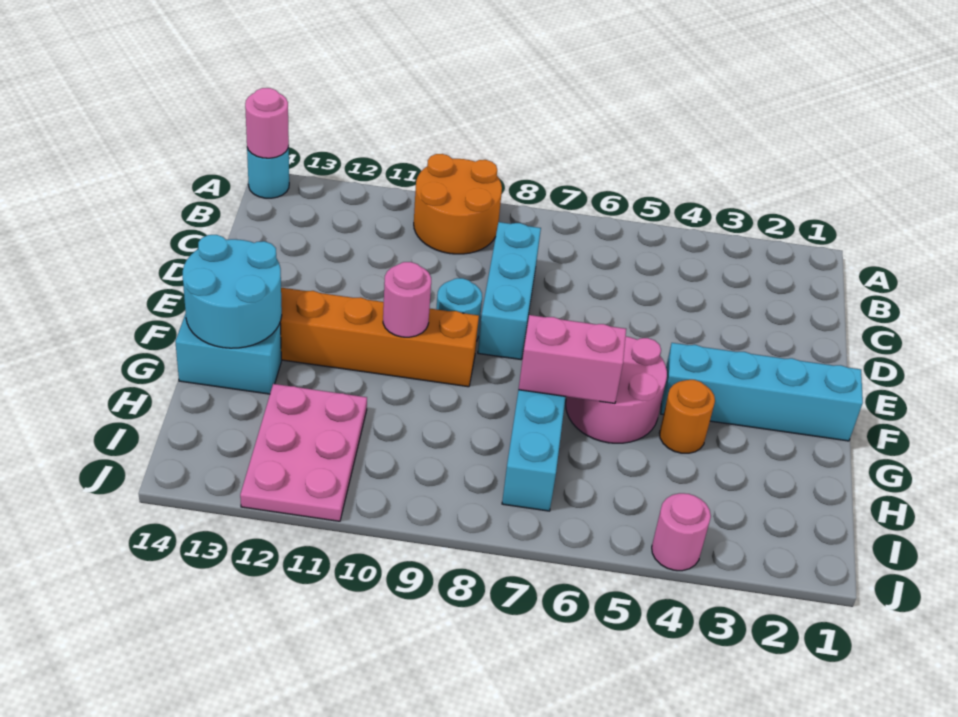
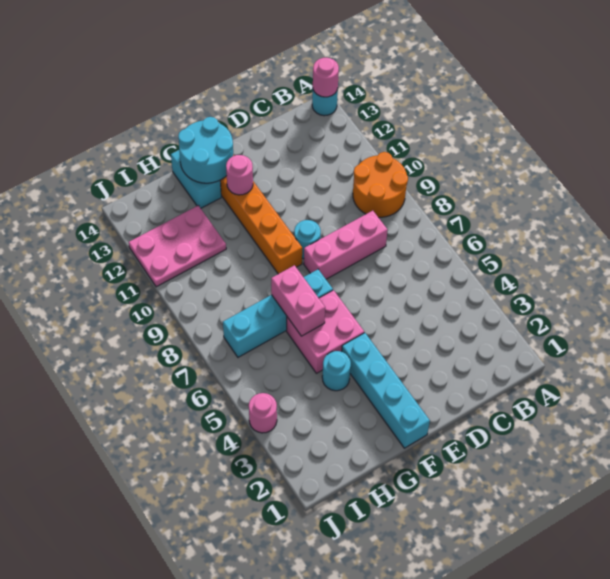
cyan brick C8:E8 level 1 -> pink brick C8:E8 level 1
pink round brick F5:G6 level 1 -> pink brick F5:G6 level 1
pink round brick F10 level 2 -> pink round brick F12 level 2
orange round brick G4 level 1 -> cyan round brick G4 level 1

